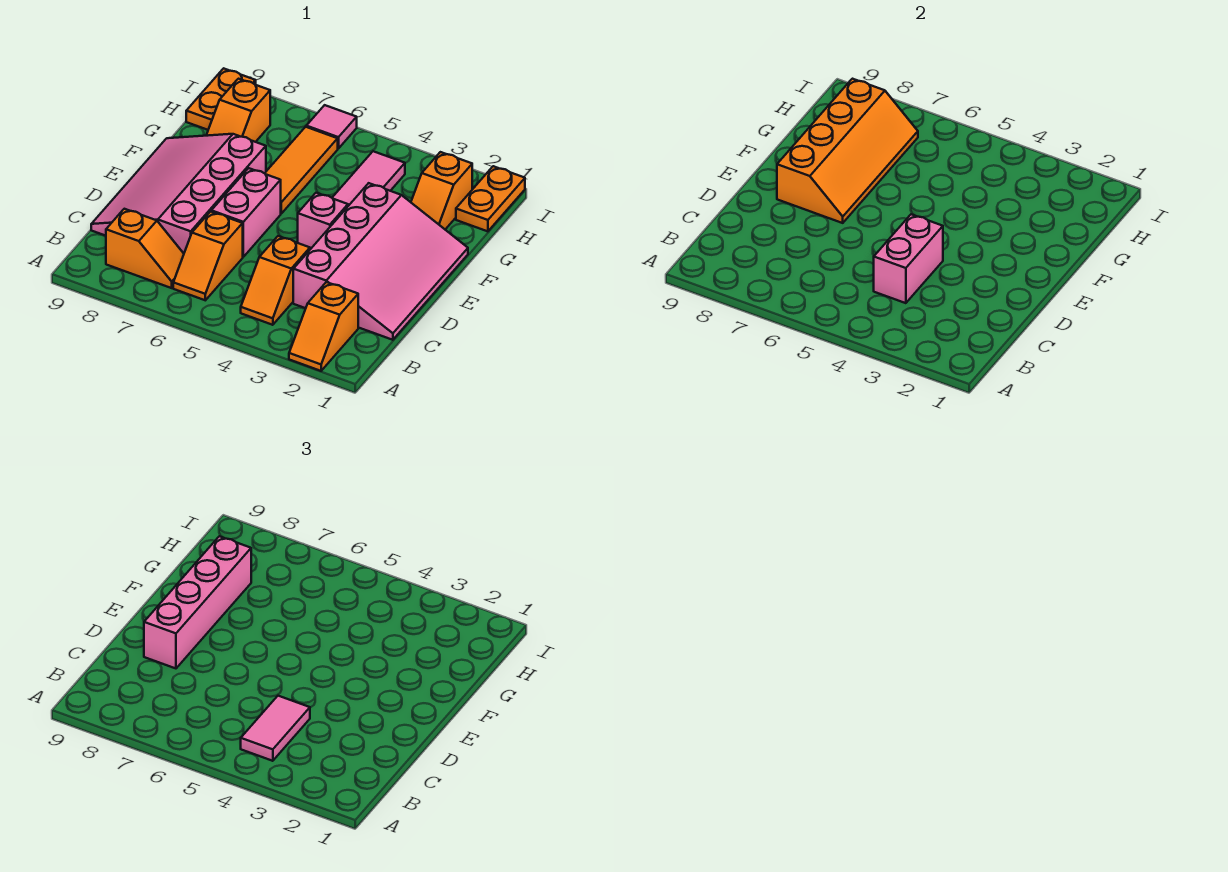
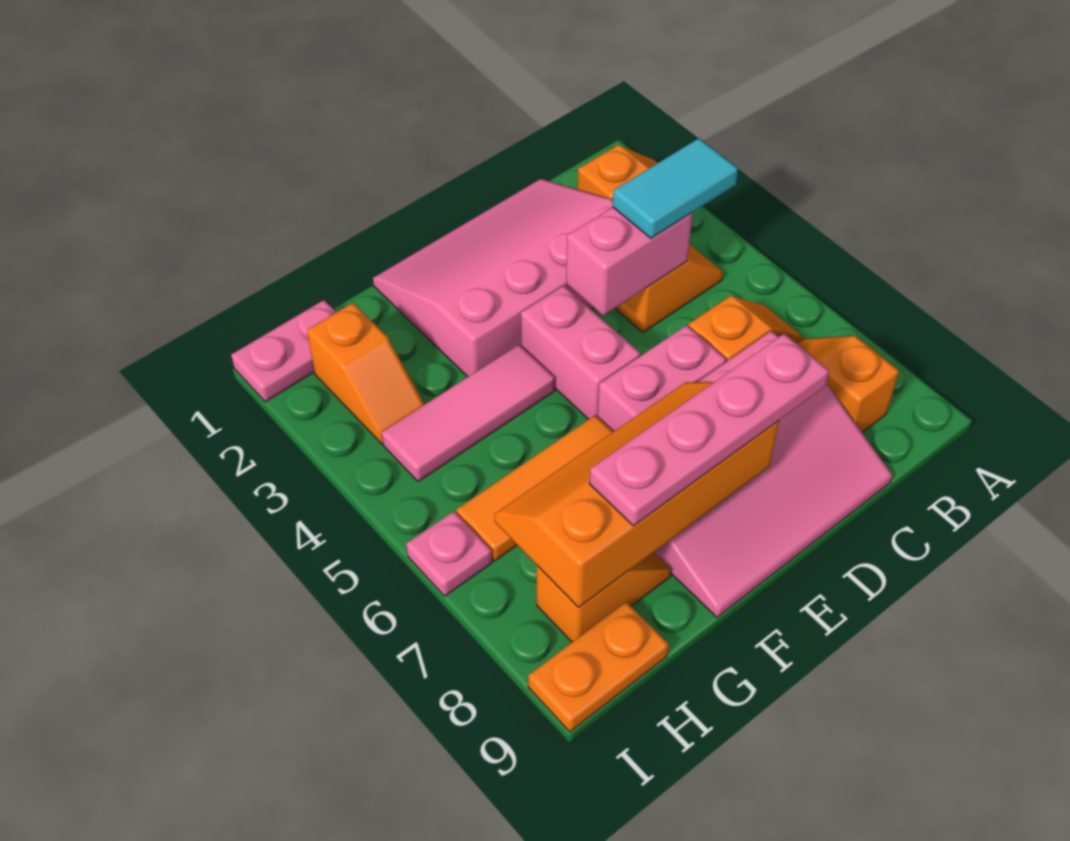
pink tile B4:C4 level 3 -> cyan tile B4:C4 level 3
pink brick D8:G8 level 3 -> pink plate D8:G8 level 3
pink brick E4 level 1 -> pink brick E4:E5 level 1
orange slope G2:H2 level 1 top H -> orange slope H2:H3 level 1 top 2
orange plate H1:I1 level 1 -> pink plate H1:I1 level 1
pink tile I6 level 1 -> pink plate I6 level 1

